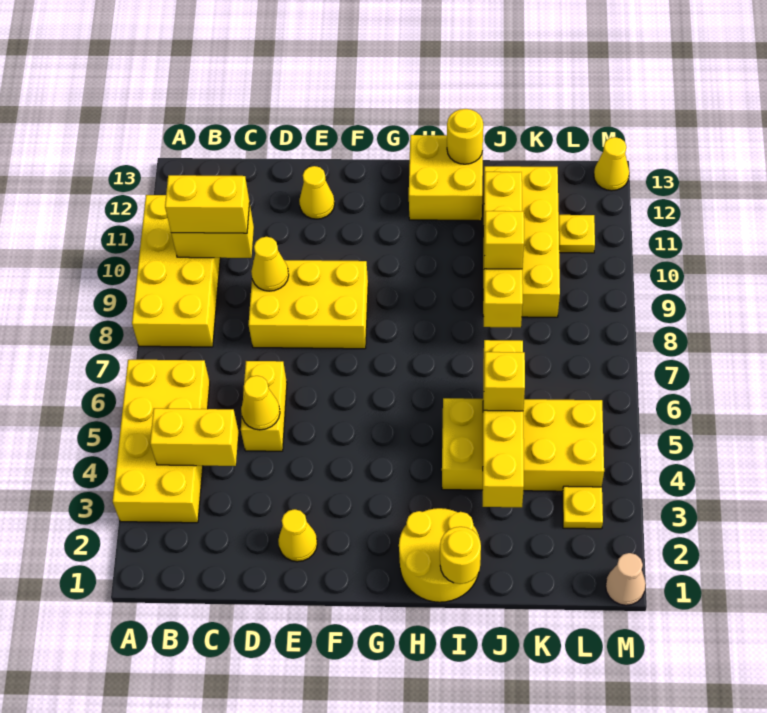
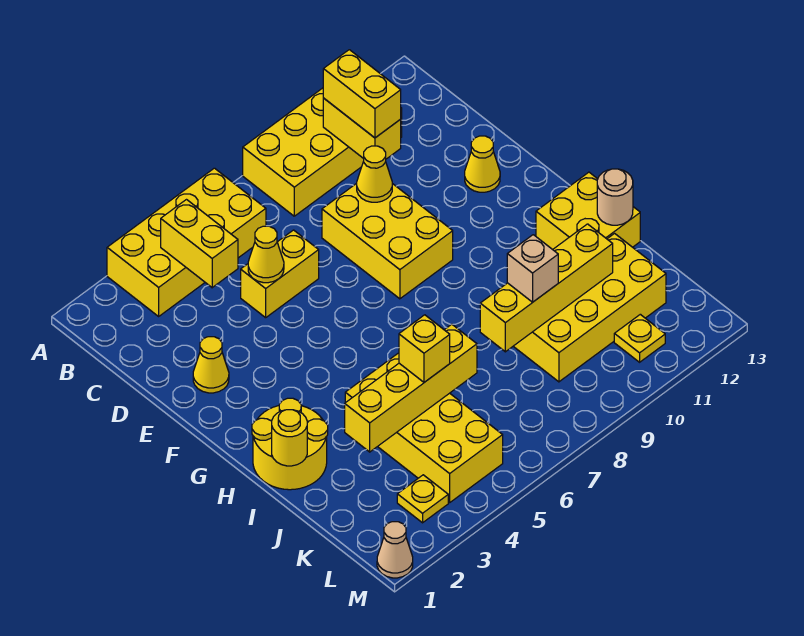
yellow round brick I13 level 2 -> tan round brick I13 level 2
yellow brick J9 level 3 -> tan brick J9 level 3
yellow cone M13 level 1 -> none

